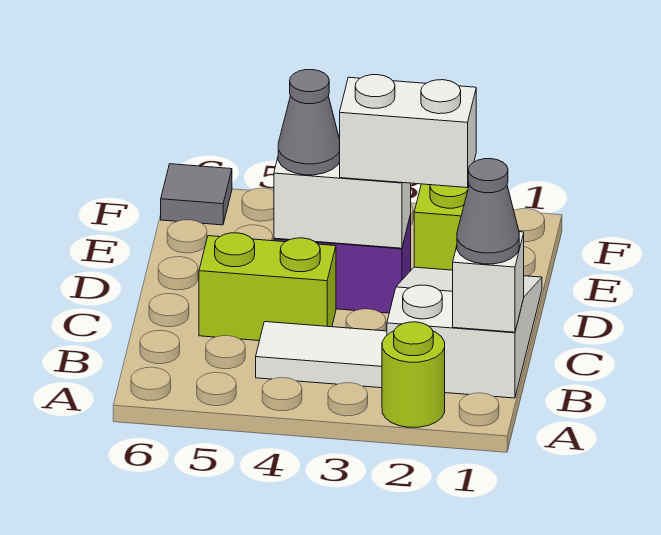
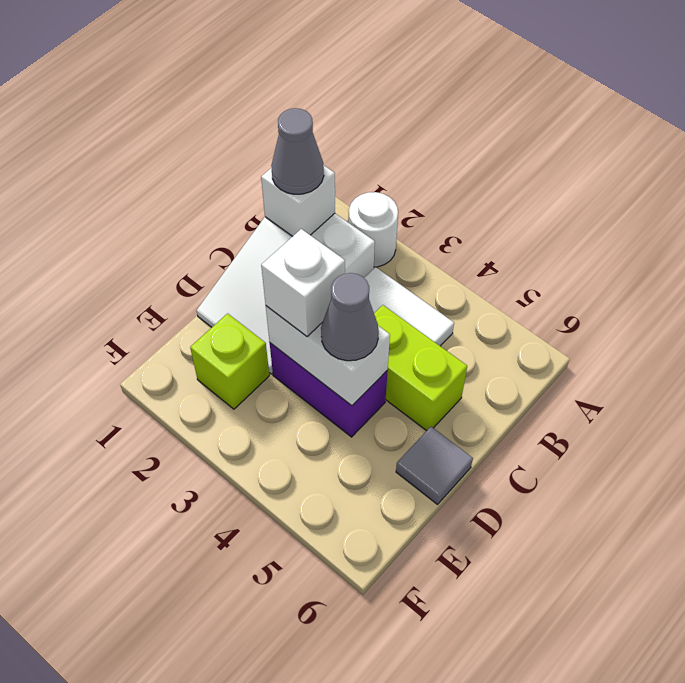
lime round brick A2 level 1 -> white round brick A2 level 1
white brick D2:D3 level 3 -> white brick D3 level 3
grey tile F6 level 1 -> grey tile D6 level 1

